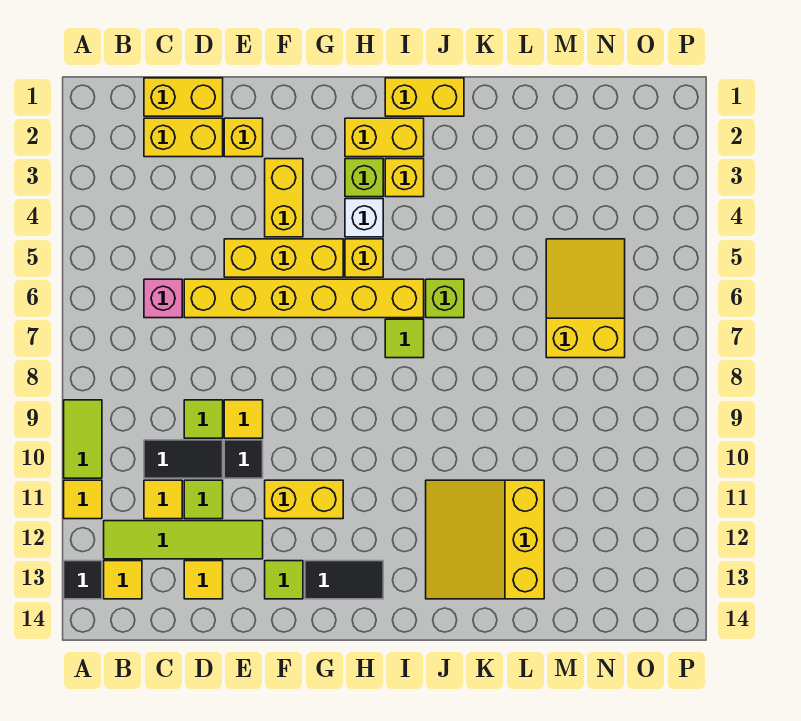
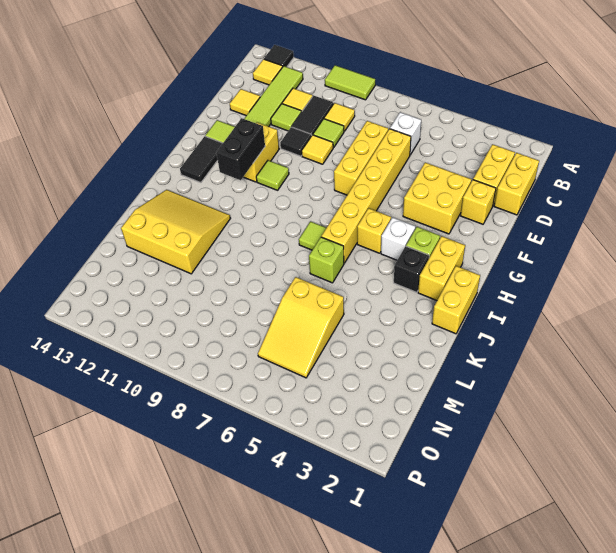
yellow tile A11 level 1 -> yellow tile C9 level 1
pink brick C6 level 1 -> white brick C6 level 1
yellow brick E5:G5 level 1 -> yellow brick D7:F7 level 1
yellow brick F3:F4 level 1 -> yellow brick E3:F4 level 1
none -> lime tile G10 level 1
none -> black brick G11:H11 level 2
yellow brick I3 level 1 -> black brick I3 level 1
yellow slope M5:N7 level 1 top 7 -> yellow slope L5:N6 level 1 top L

